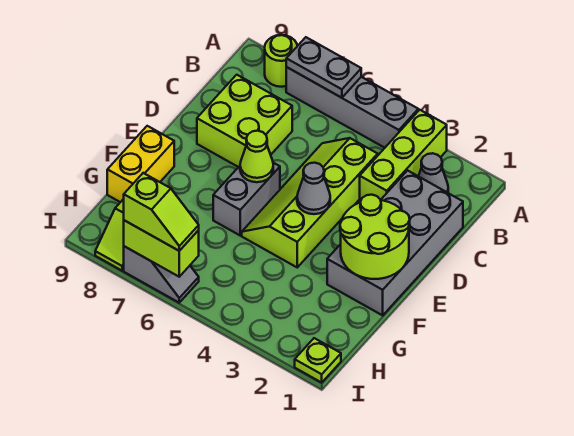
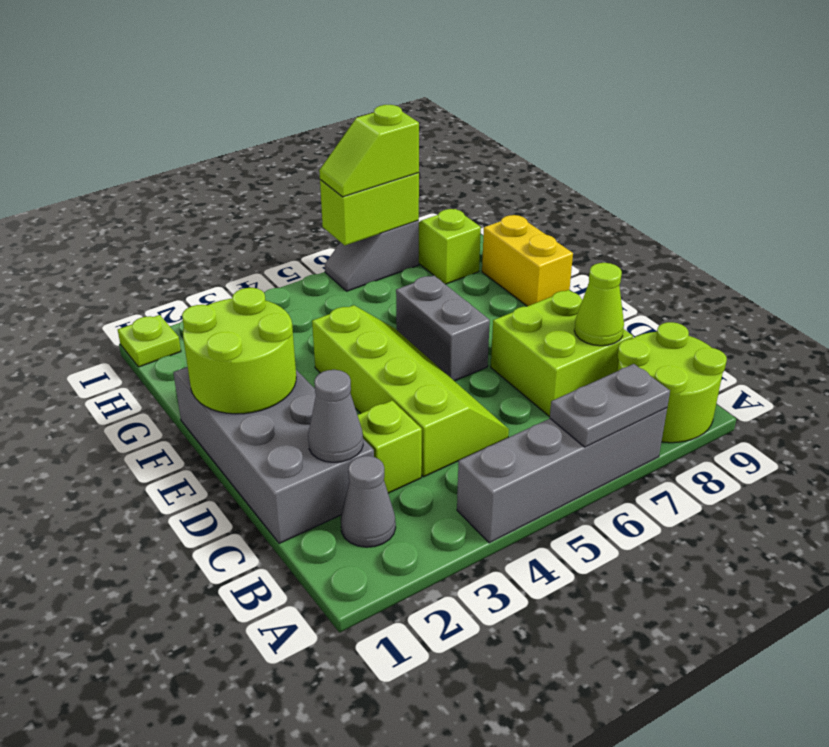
lime brick A3:C3 level 1 -> lime brick C3 level 1
lime round brick A8 level 1 -> lime round brick A8:B9 level 1
grey cone E4 level 2 -> grey cone C2 level 2
lime cone E6 level 2 -> lime cone C8 level 2

